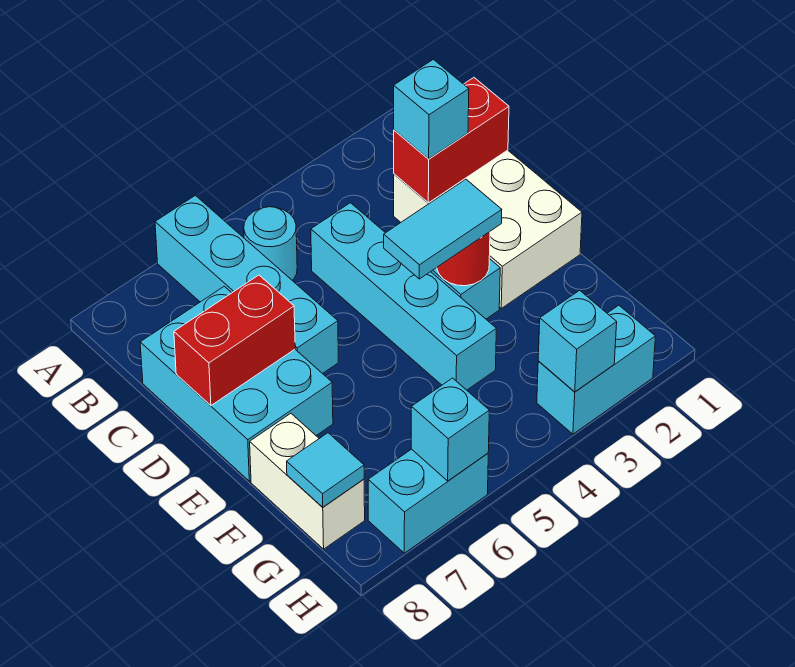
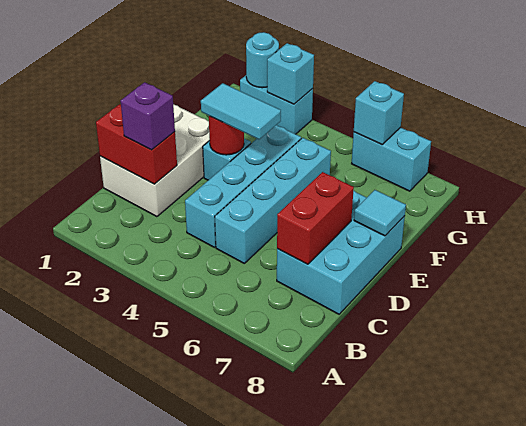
cyan brick A6:D6 level 1 -> cyan brick C5:F5 level 1
cyan round brick B5 level 1 -> cyan round brick H2 level 2
cyan brick C2 level 3 -> purple brick C2 level 3
red brick D7:D8 level 2 -> red brick C7:D7 level 2
white brick F8:G8 level 1 -> none
cyan tile G8 level 2 -> cyan tile E8 level 2

